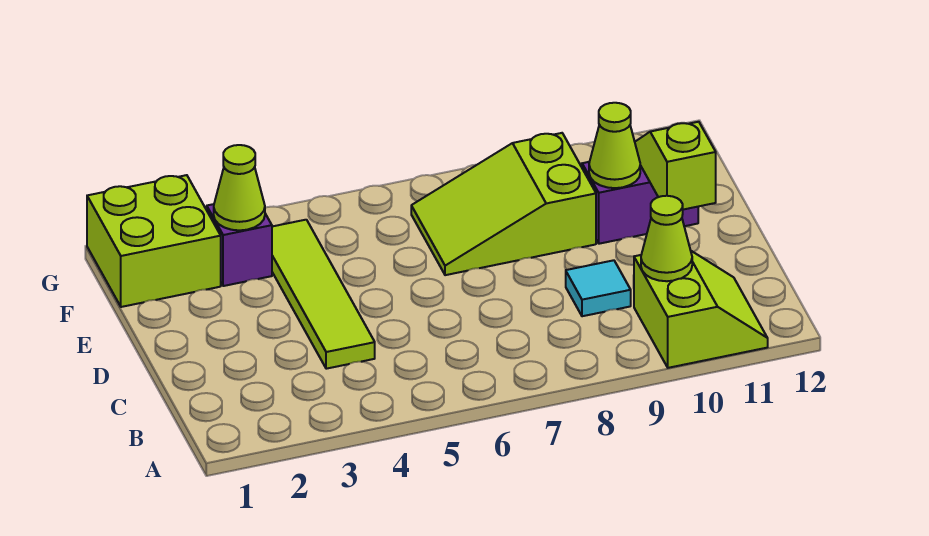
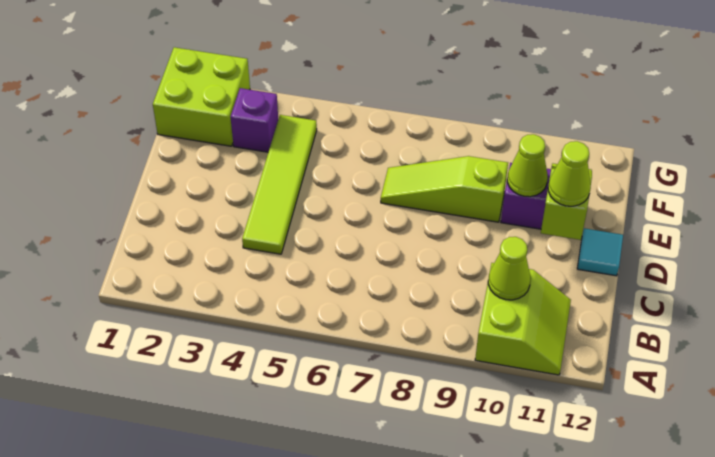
cyan tile C9 level 1 -> cyan tile D12 level 1
lime slope E7:F9 level 1 top 9 -> lime slope E7:E9 level 1 top 9
lime cone F3 level 2 -> lime cone D11 level 3

